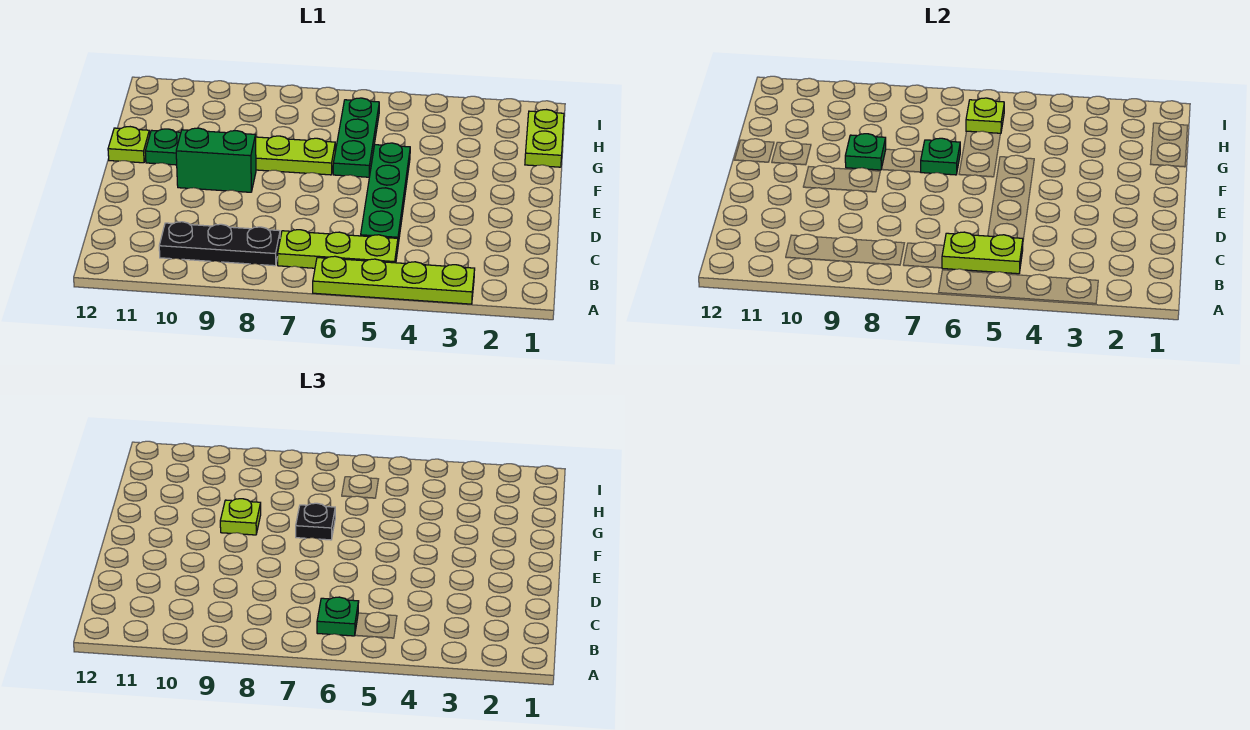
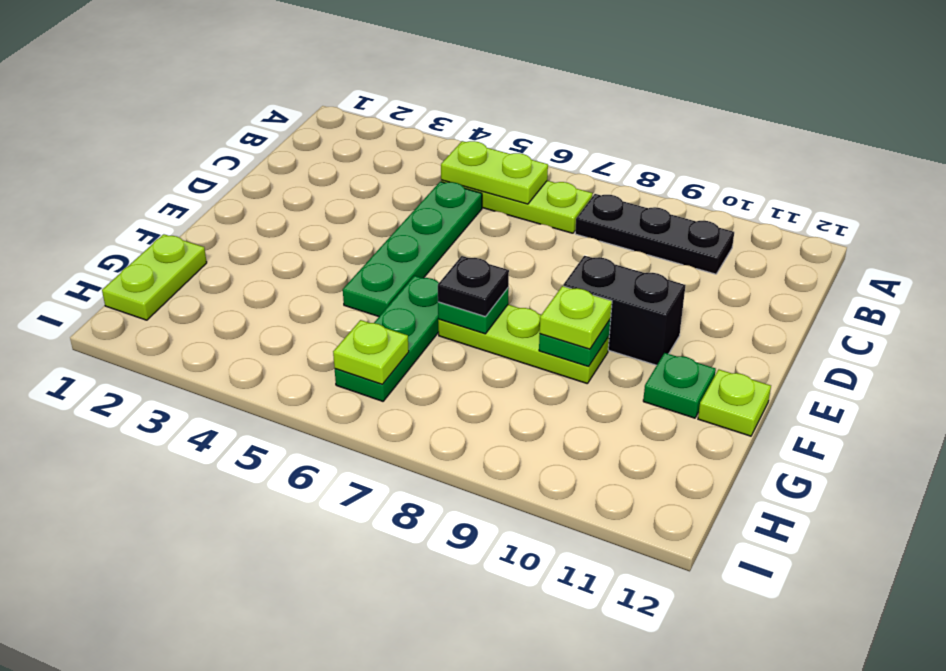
lime plate A3:A6 level 1 -> none
green plate B6 level 3 -> none
green brick E9:E10 level 1 -> black brick E9:E10 level 1

